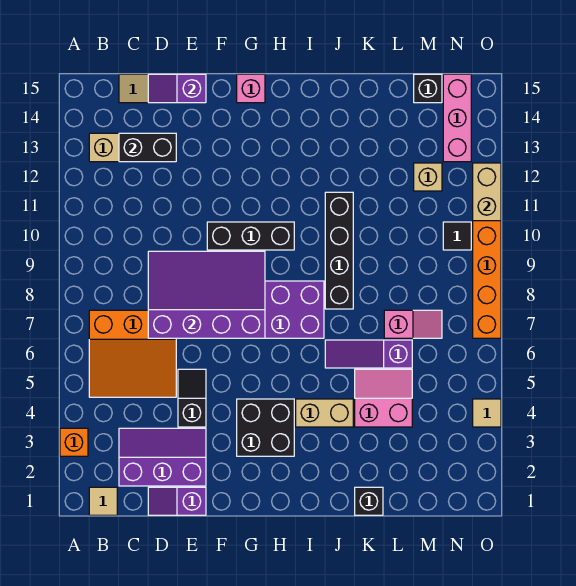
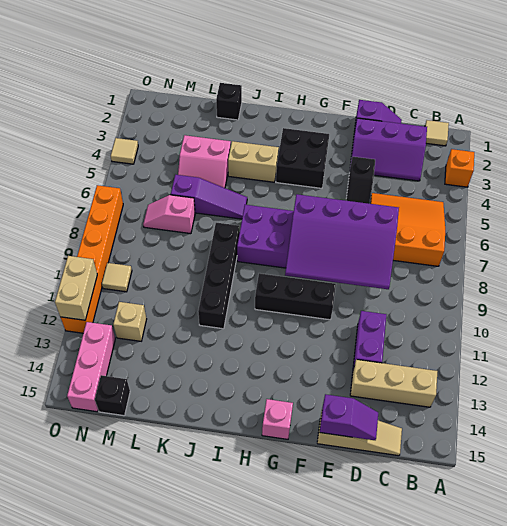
black brick C13:D13 level 2 -> none
none -> purple brick D11:D12 level 1
black tile N10 level 1 -> tan tile N10 level 1

